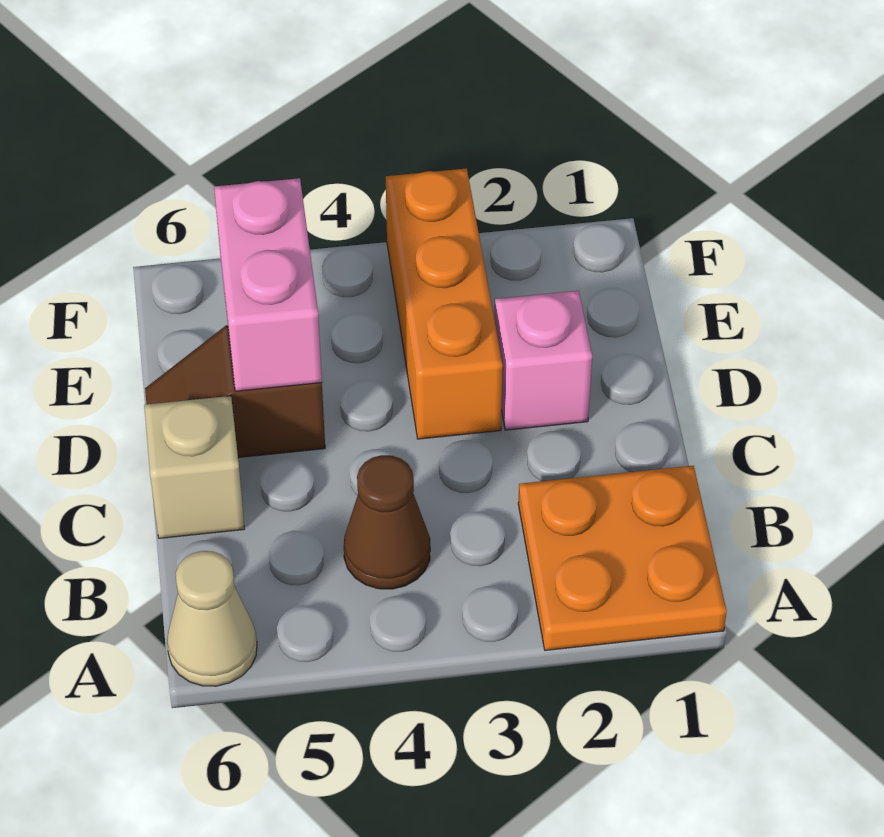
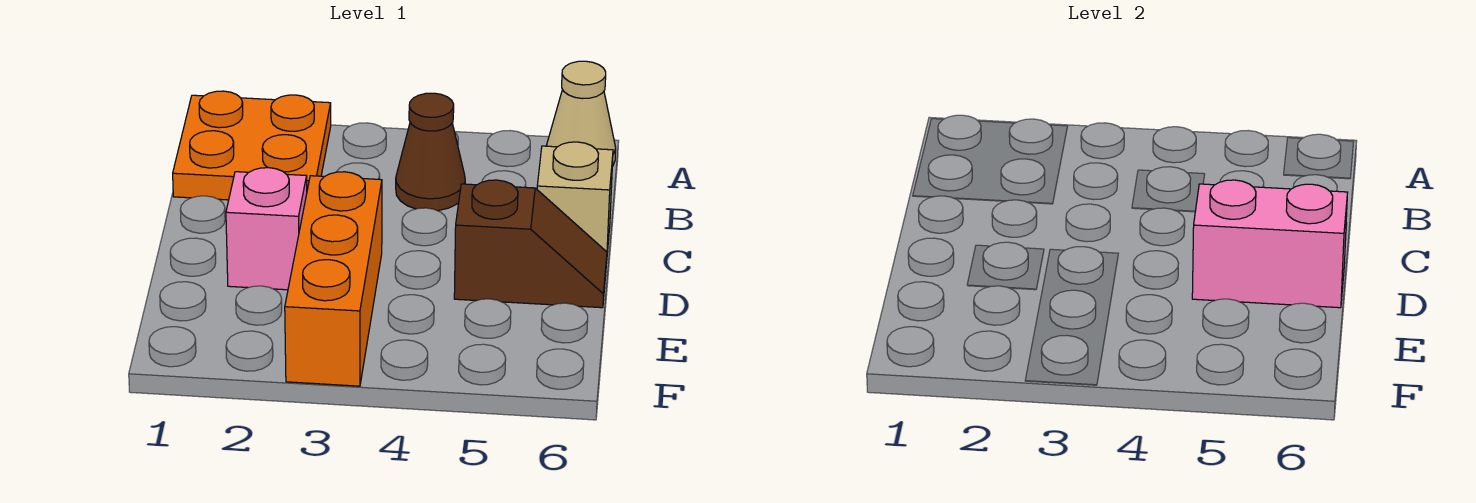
pink brick D5:E5 level 2 -> pink brick D5:D6 level 2

